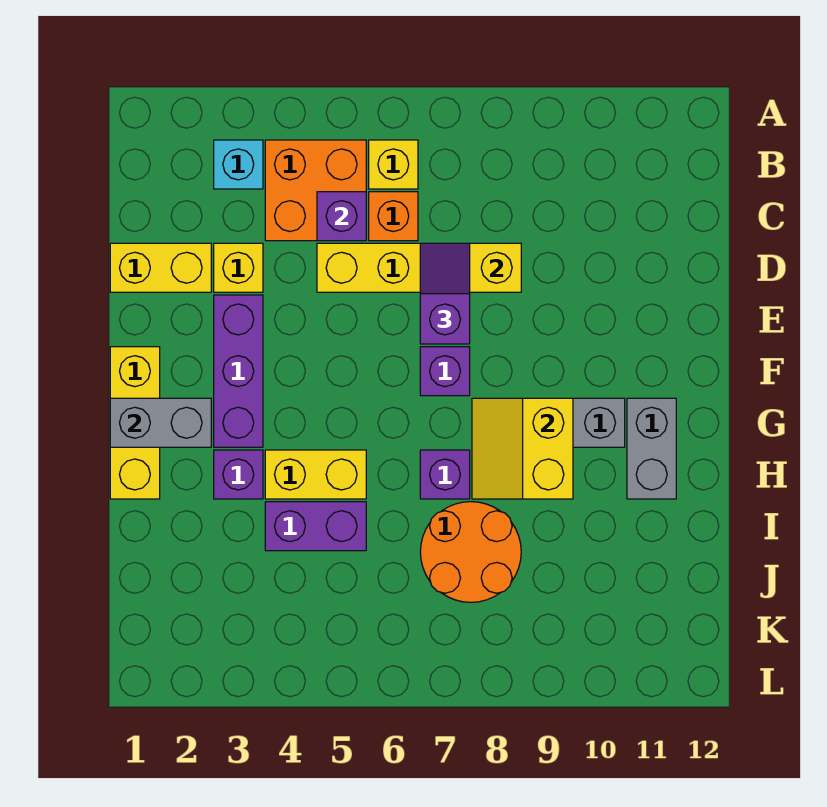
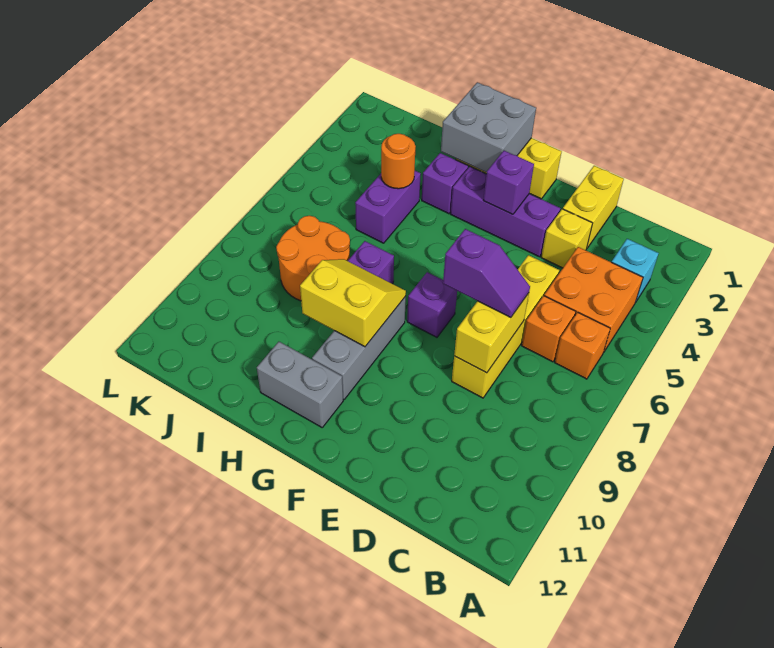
yellow brick B6 level 1 -> orange brick B6 level 1
purple brick C5 level 2 -> purple brick F3 level 2
grey brick G1:G2 level 2 -> grey brick G1:H2 level 2
yellow brick H4:H5 level 1 -> none
none -> orange round brick I4 level 2

